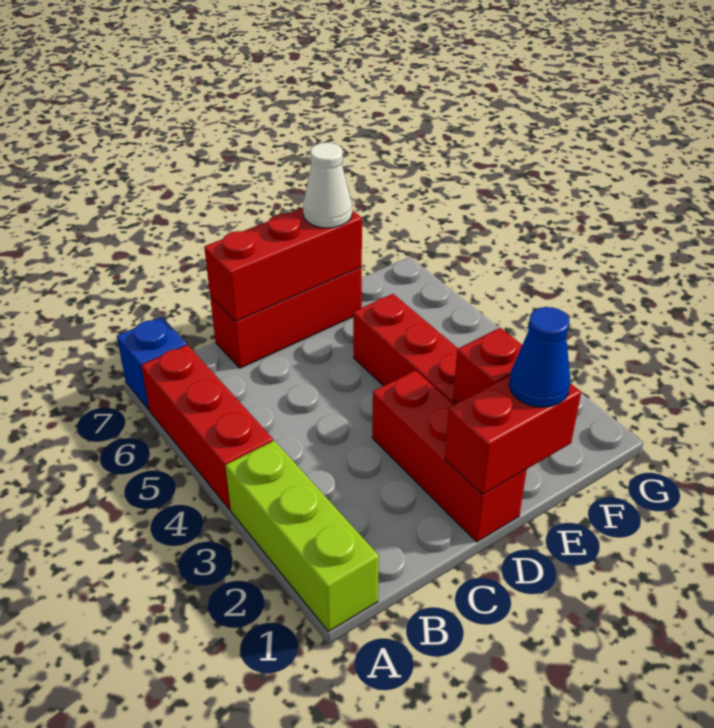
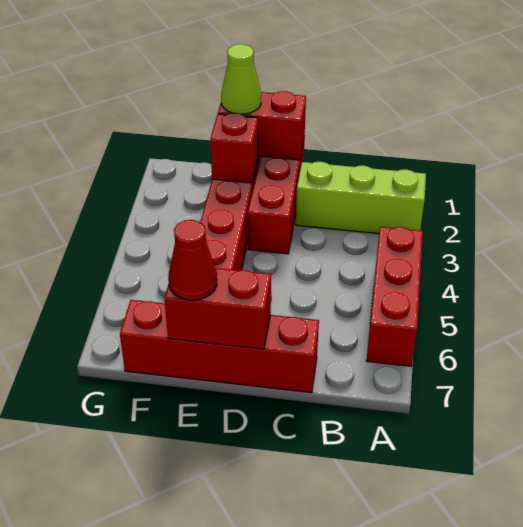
lime brick A1:A3 level 1 -> lime brick A2:C2 level 1
blue brick A7 level 1 -> none
red brick C7:E7 level 1 -> red brick C7:F7 level 1
red brick C7:E7 level 2 -> red brick D7:E7 level 2
blue cone E1 level 3 -> lime cone E1 level 3
white cone E7 level 3 -> red cone E7 level 3

